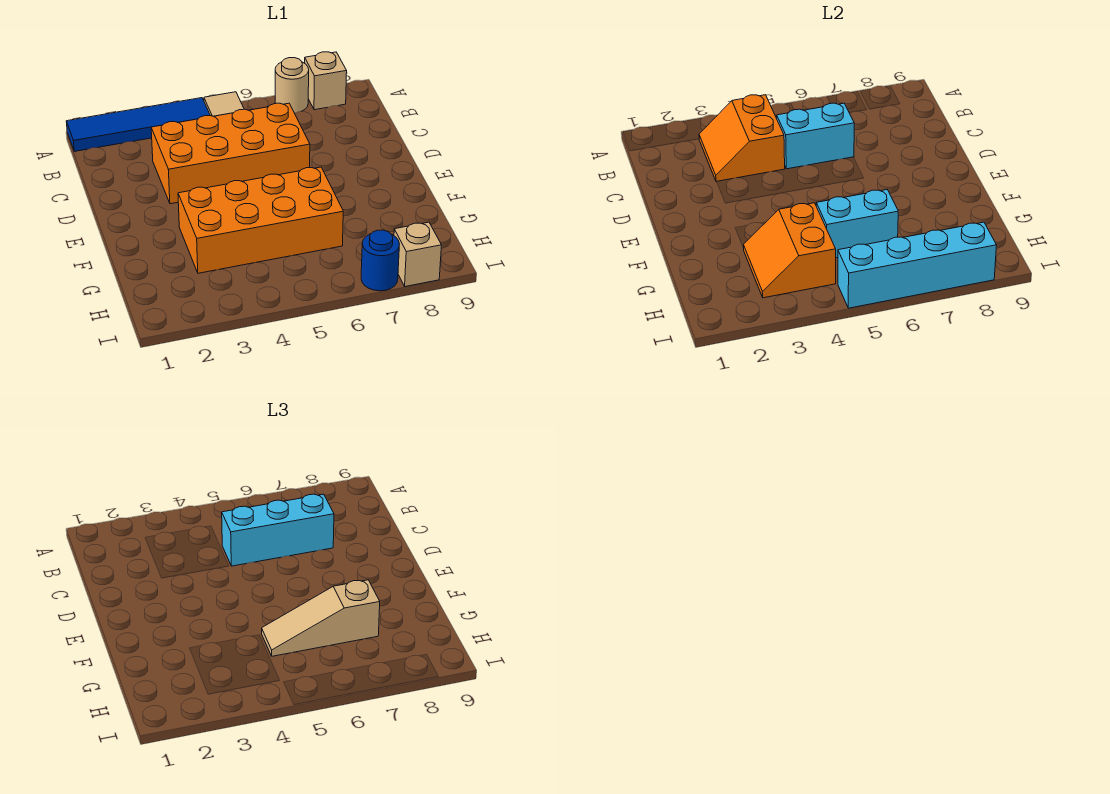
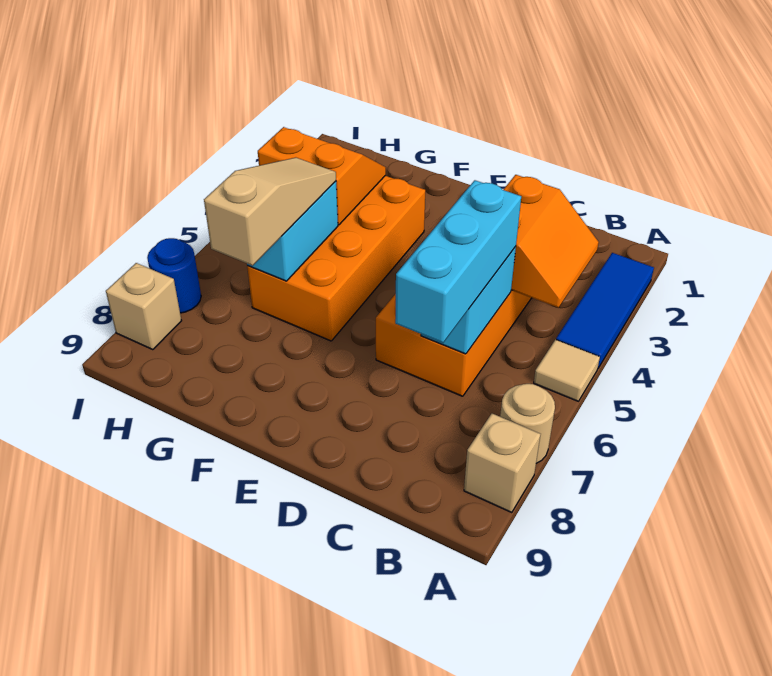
blue tile A1:A4 level 1 -> blue tile A2:A4 level 1
orange slope B3:C4 level 2 top 4 -> orange slope B3:C4 level 2 top C
cyan brick I5:I8 level 2 -> none

